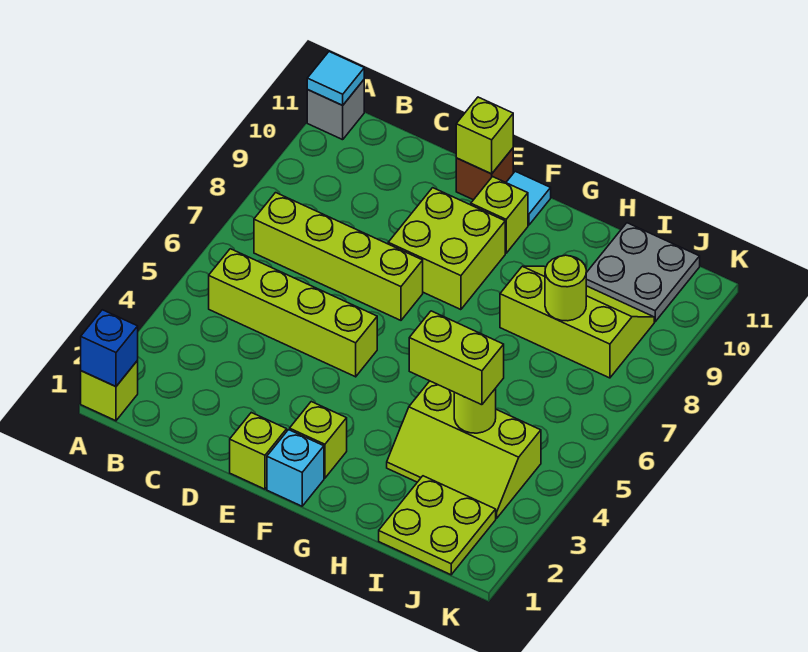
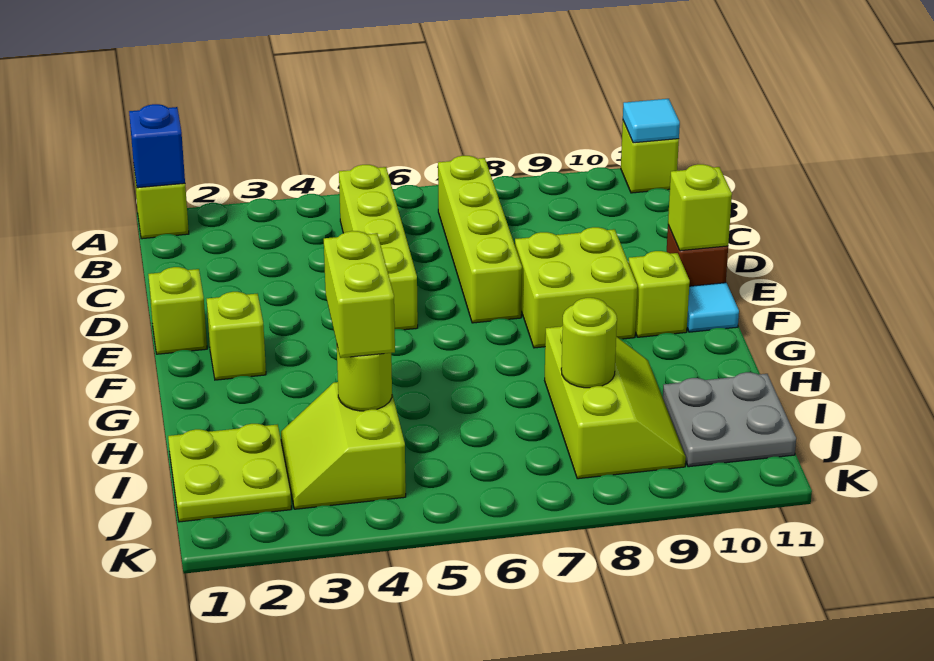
grey brick A11 level 1 -> lime brick A11 level 1
cyan brick F1 level 1 -> none
lime slope H3:J4 level 1 top 4 -> lime slope I3:J4 level 1 top 4

